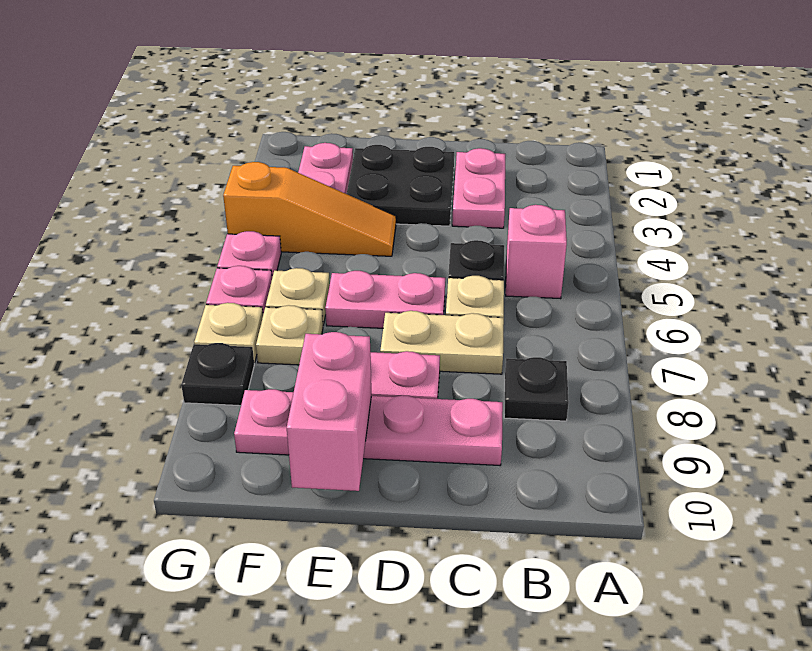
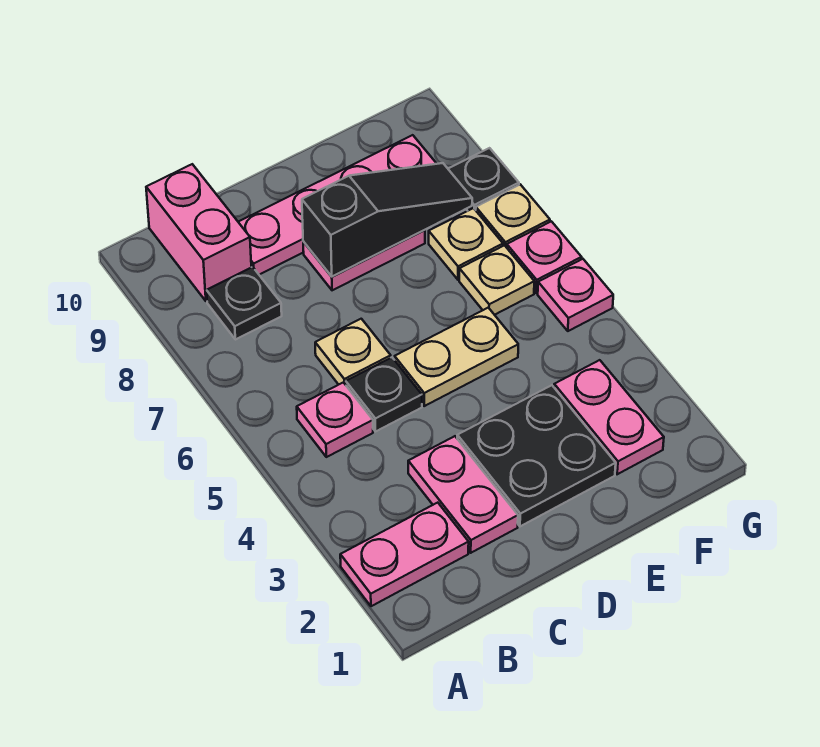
pink brick B5 level 1 -> pink plate B5 level 1
tan plate C7:D7 level 1 -> tan plate D5:E5 level 1
pink plate D6:E6 level 1 -> pink plate A2:B2 level 1
none -> black slope D8:F8 level 2 top D
orange slope E4:G4 level 1 top G -> none
pink brick E9:E10 level 2 -> pink brick B9:B10 level 1

